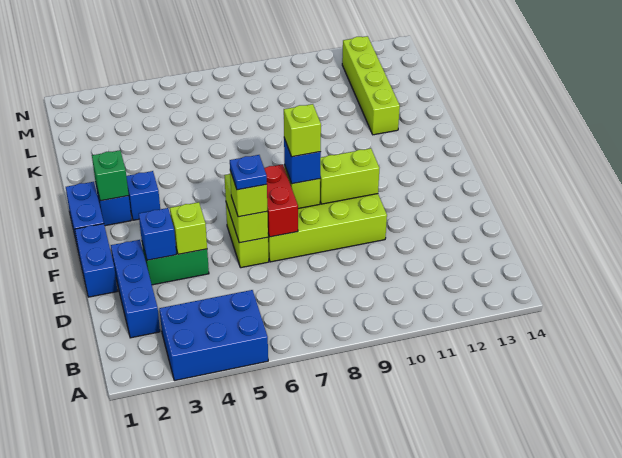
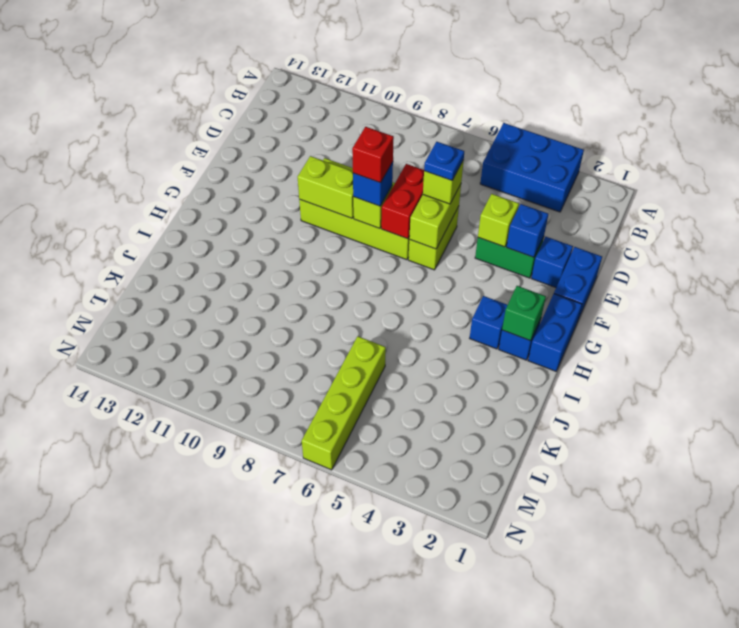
blue brick C2:E2 level 1 -> blue brick E2 level 1
lime brick F8 level 4 -> red brick F8 level 4
lime brick J12:M12 level 1 -> lime brick K6:N6 level 1

